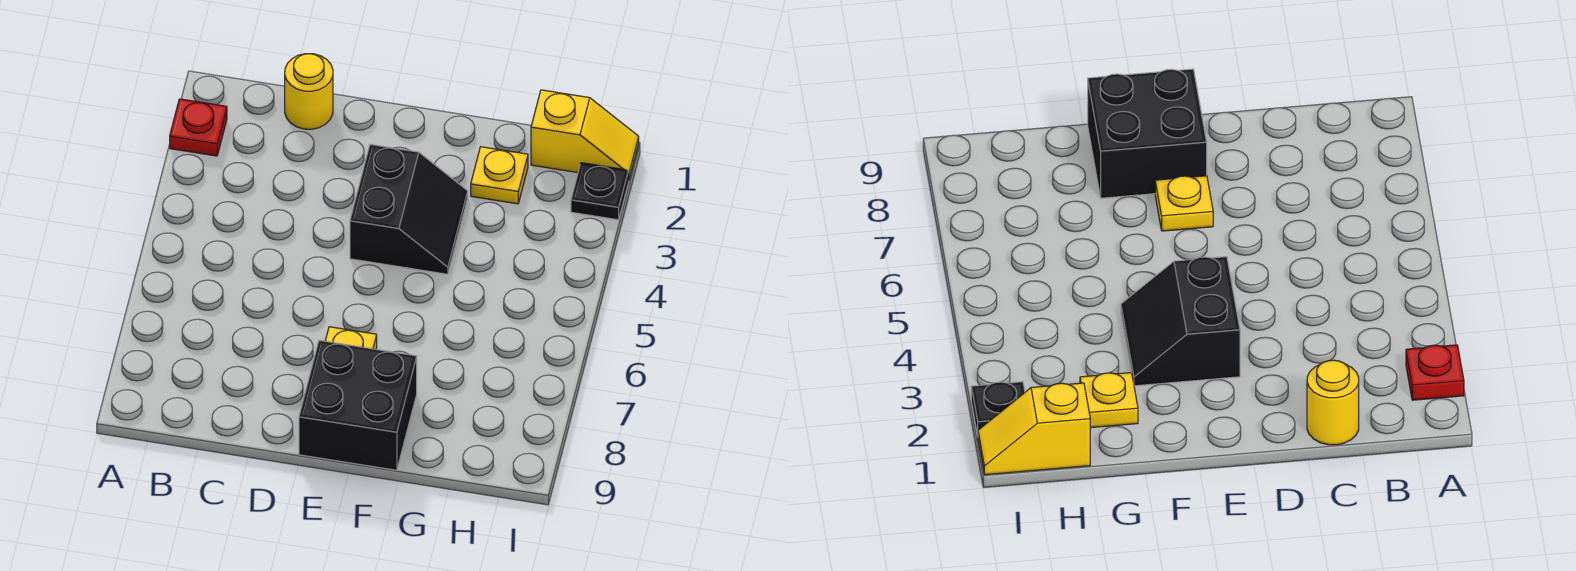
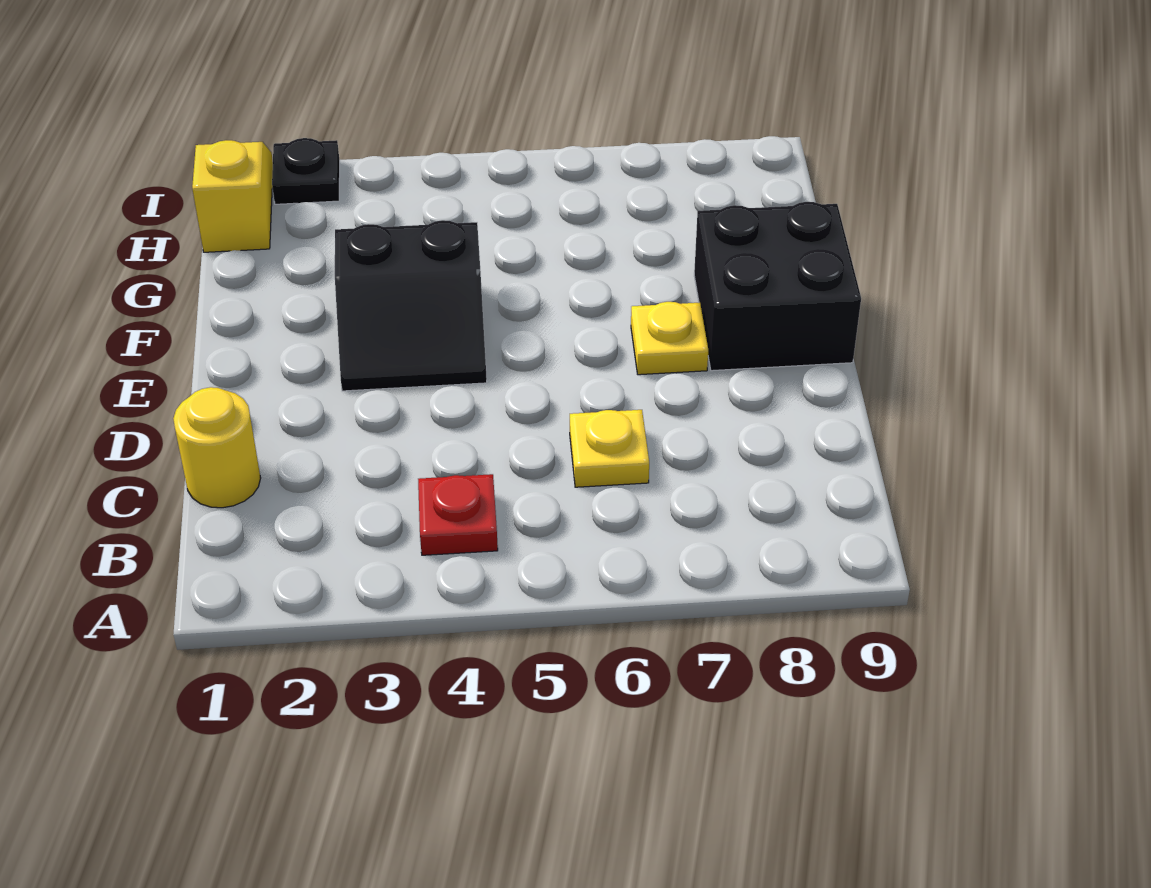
red plate A2 level 1 -> red plate B4 level 1
black slope E3:F4 level 1 top E -> black slope E3:F4 level 1 top F
yellow plate G2 level 1 -> yellow plate C6 level 1

